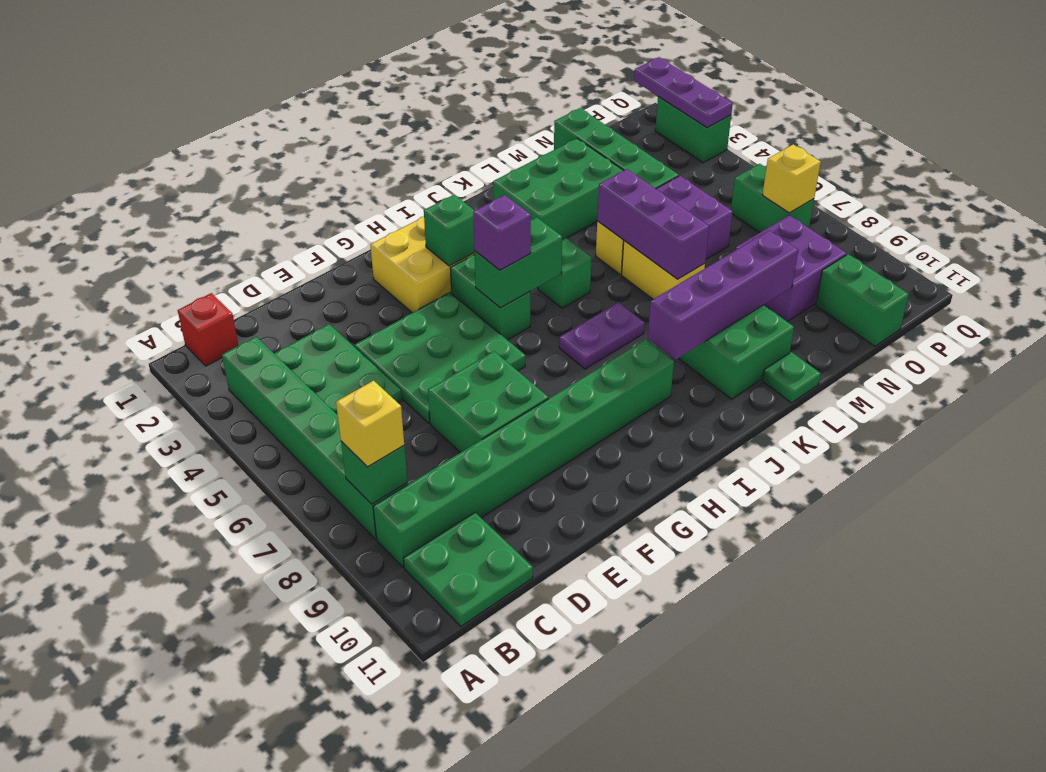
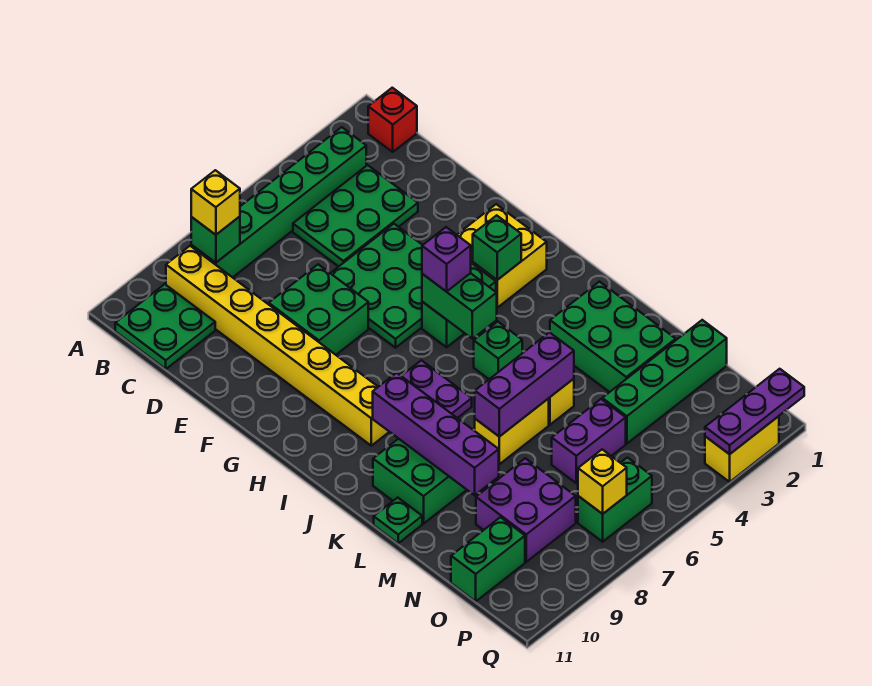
green brick B9:I9 level 1 -> yellow brick B9:I9 level 1
green brick Q2:Q3 level 1 -> yellow brick Q2:Q3 level 1

